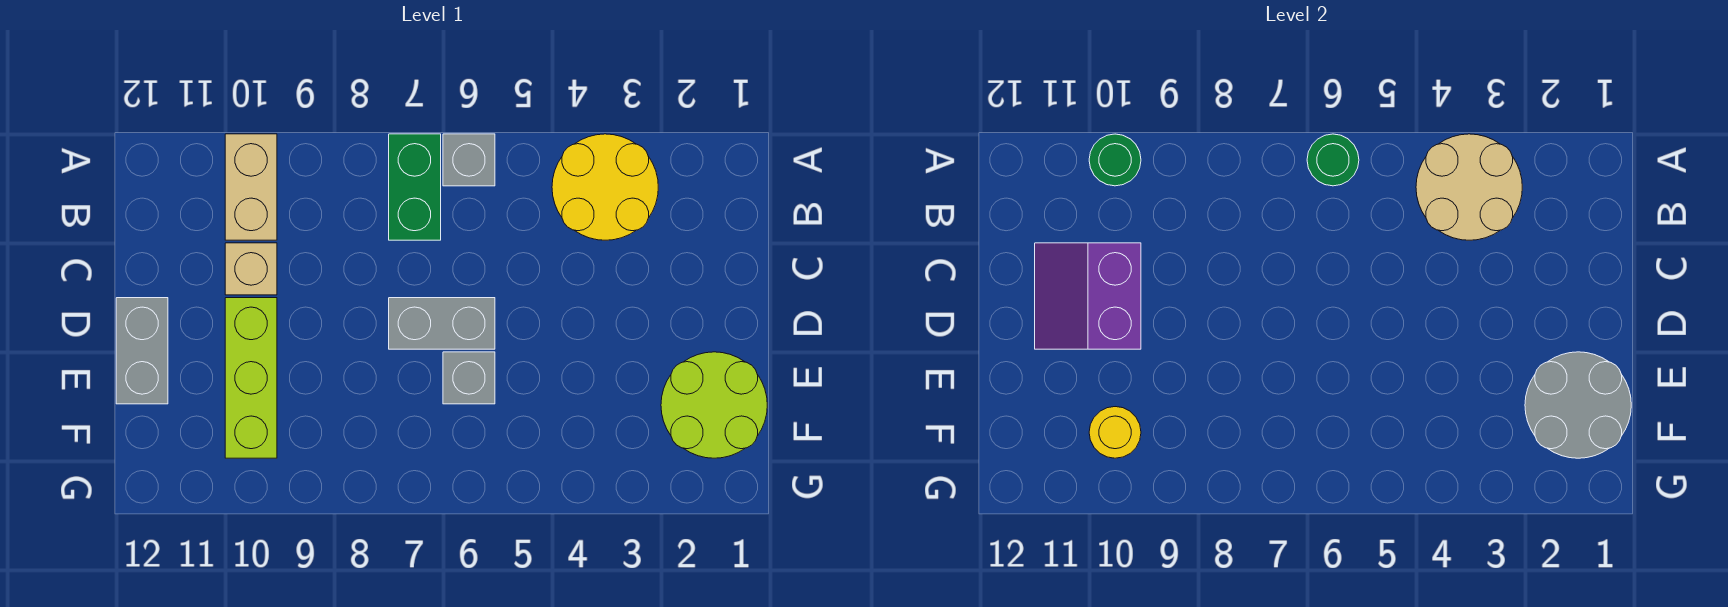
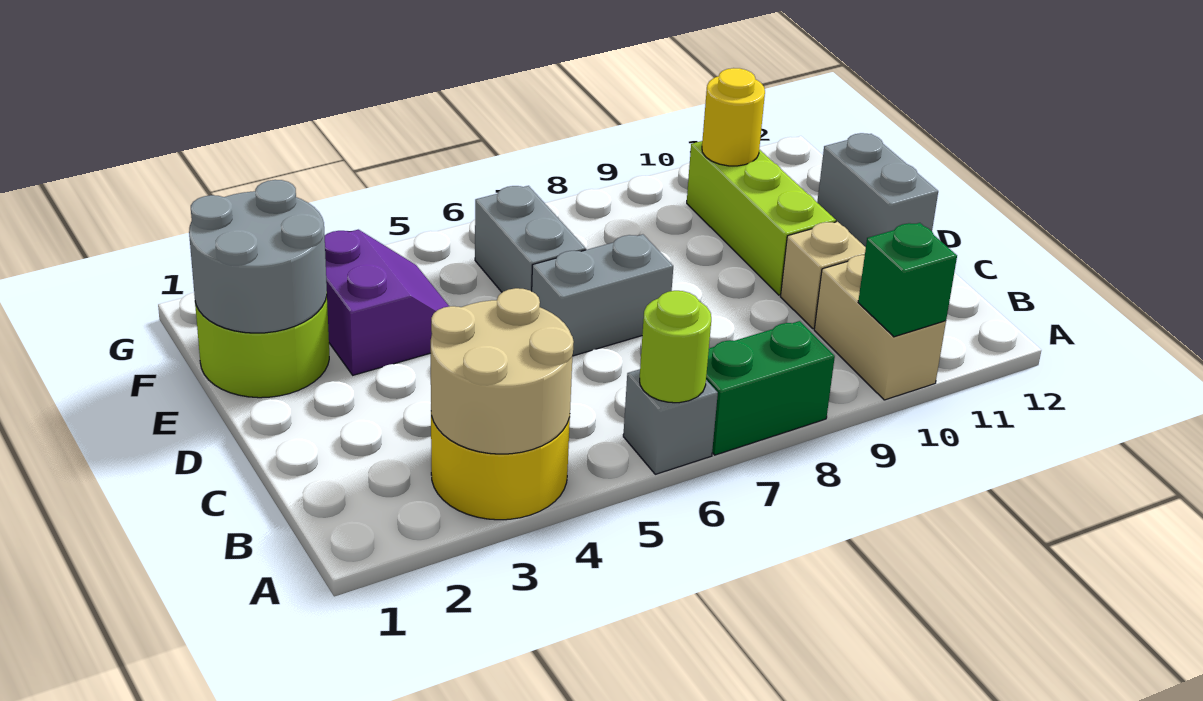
green round brick A6 level 2 -> lime round brick A6 level 2
green brick A7:B7 level 1 -> green brick A7:A8 level 1
green round brick A10 level 2 -> green brick A10 level 2
purple slope C10:D11 level 2 top 10 -> purple slope E3:F4 level 1 top 3
grey brick E6 level 1 -> grey brick E6:F6 level 1

